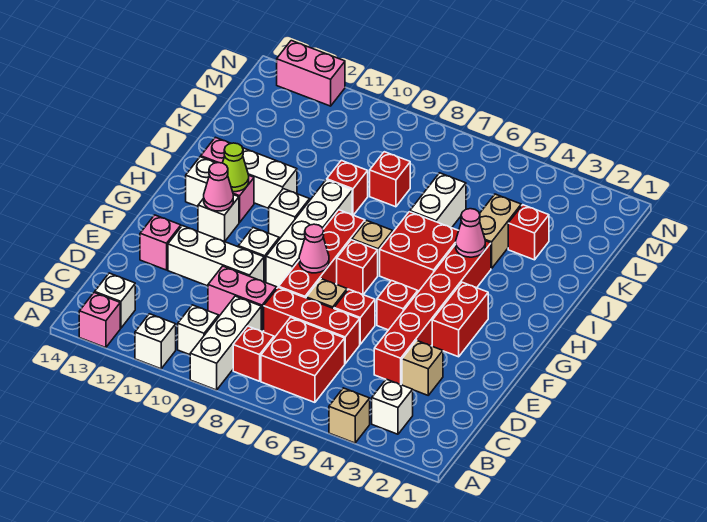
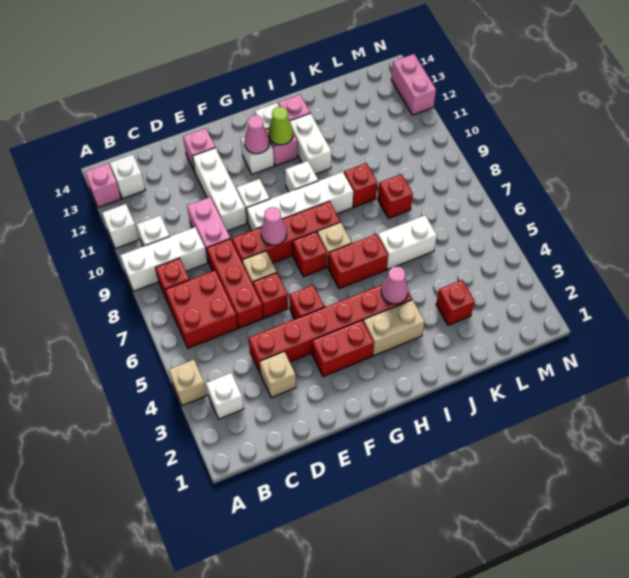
red brick H5:I6 level 1 -> red brick H6:I6 level 1
tan brick J4:K4 level 1 -> tan brick H3:I3 level 1

